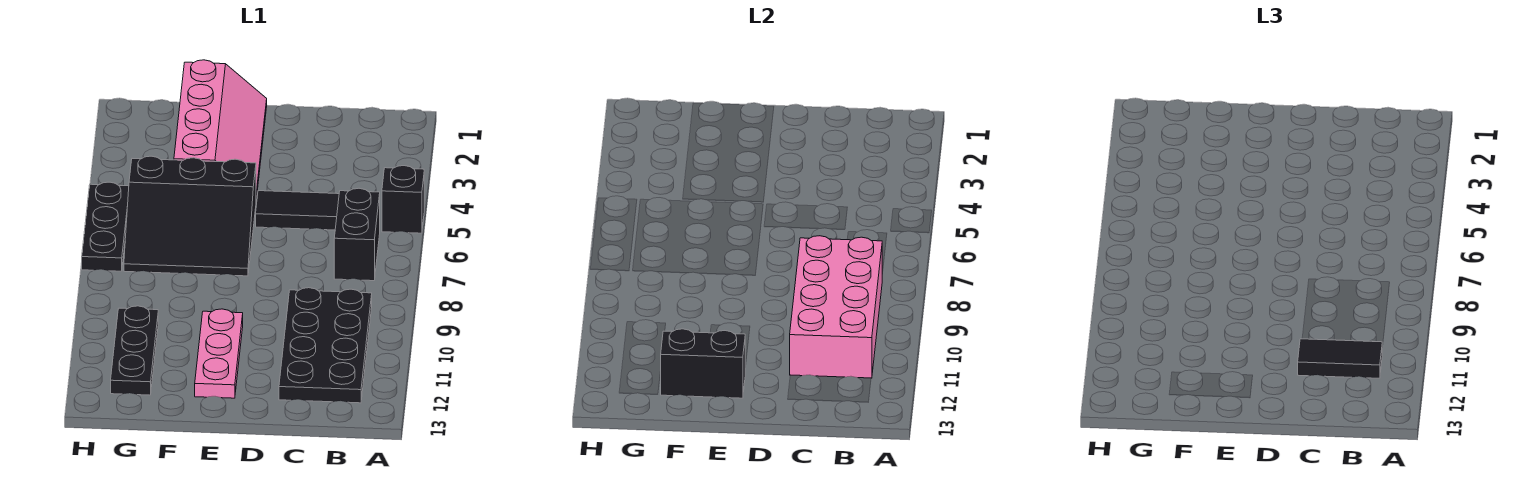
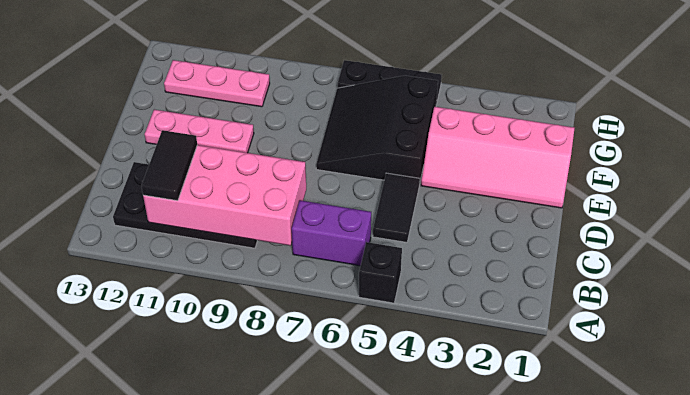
black brick B6:B7 level 1 -> purple brick B6:B7 level 1
black brick E12:F12 level 2 -> none
black plate G10:G12 level 1 -> pink plate G10:G12 level 1

